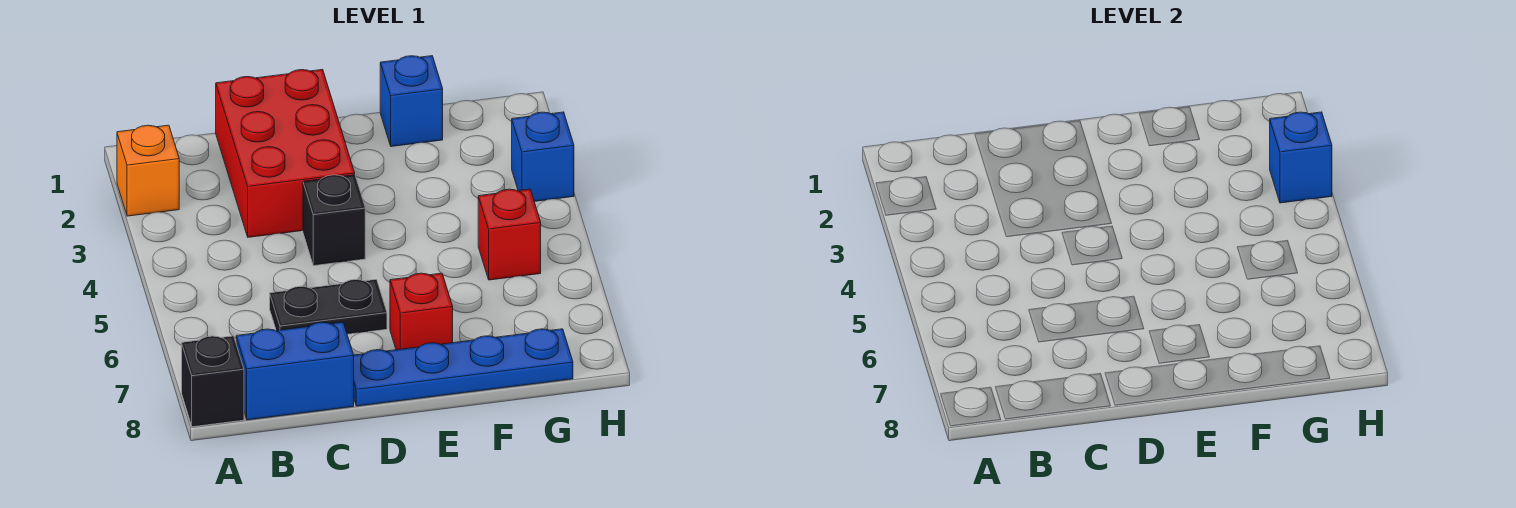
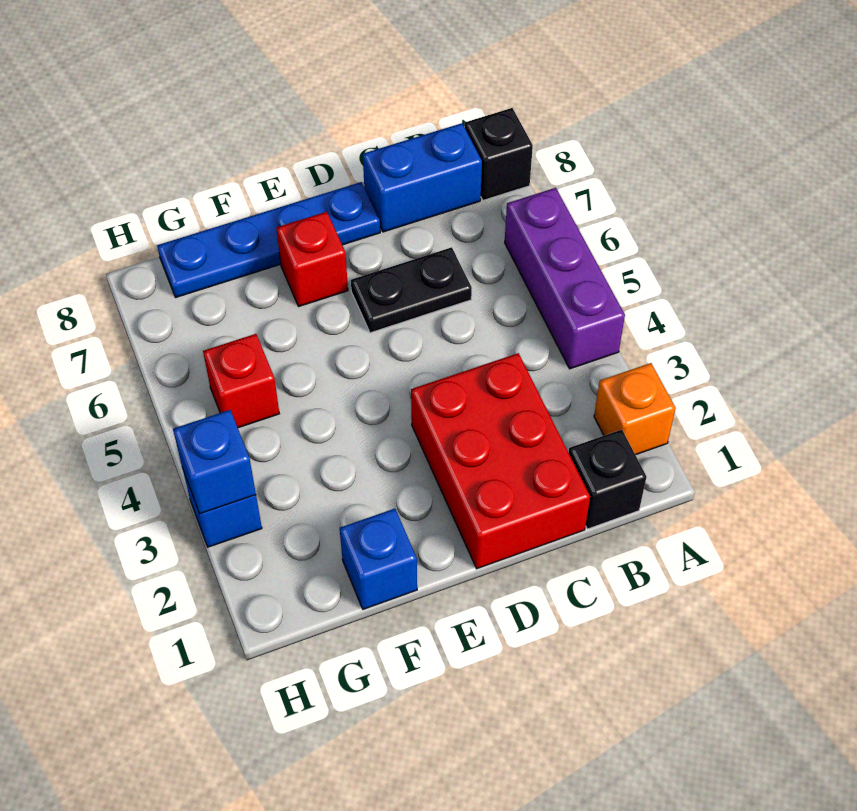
none -> purple brick A4:A6 level 1
black brick D4 level 1 -> black brick B1 level 1

